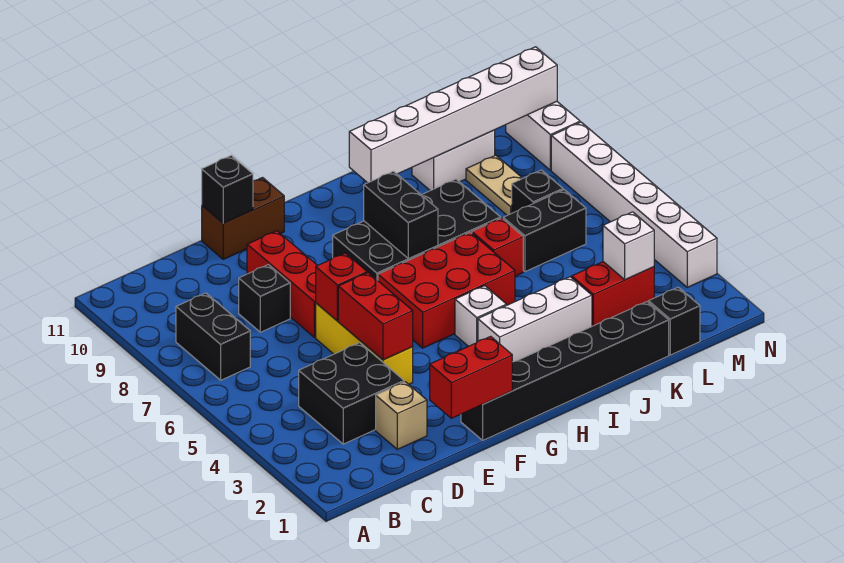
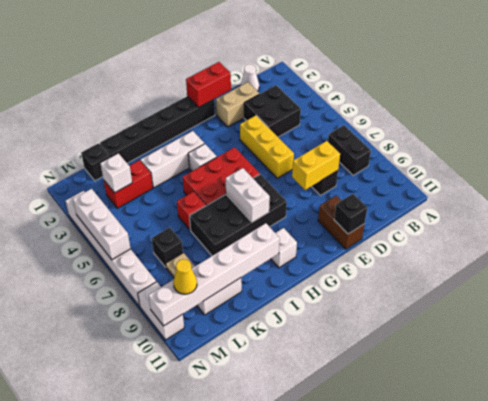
none -> white cone C1 level 1
tan brick D2 level 1 -> tan brick D2:E2 level 1
none -> yellow brick D8:E8 level 2
red brick E4:E5 level 2 -> none
red brick E6 level 2 -> none
red brick E7:E9 level 1 -> none
brown brick E11:F11 level 1 -> brown brick E10:E11 level 1
black brick H7:H8 level 2 -> white brick H7:H8 level 2
none -> white brick H10 level 1
black brick K6:L6 level 1 -> none
none -> yellow cone M10 level 3
none -> white brick N4:N6 level 2

